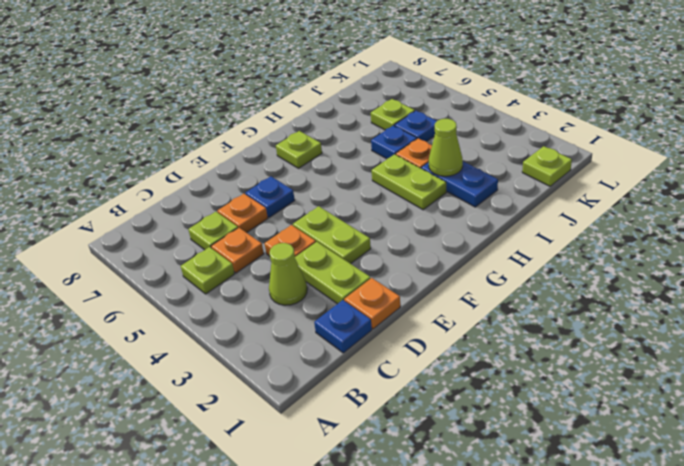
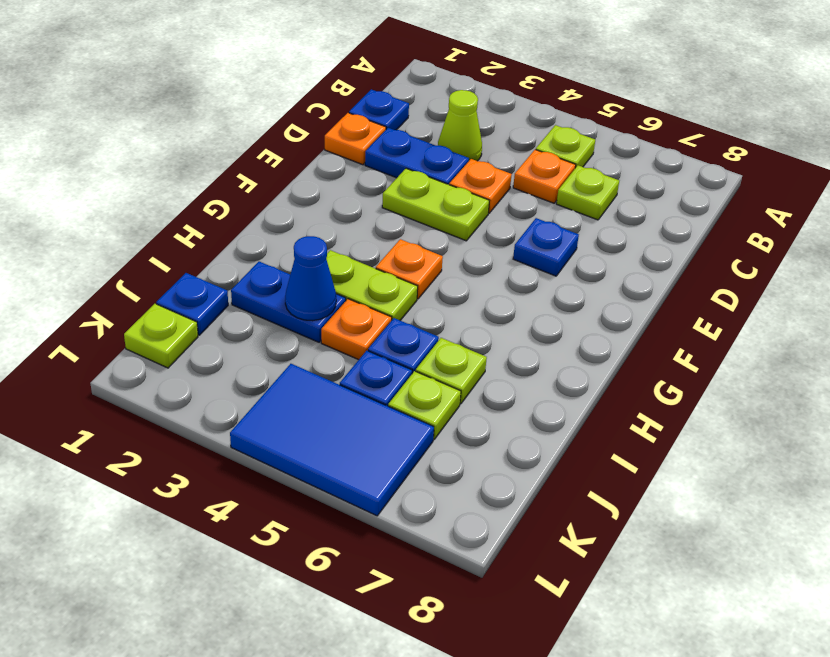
lime plate D2:D3 level 1 -> blue plate D2:D3 level 1
orange plate D6 level 1 -> orange plate G4 level 1
lime plate G7 level 1 -> lime plate I6 level 1
lime cone I3 level 2 -> blue cone I3 level 2
none -> blue plate J1 level 1
none -> blue tile K4:L6 level 1

